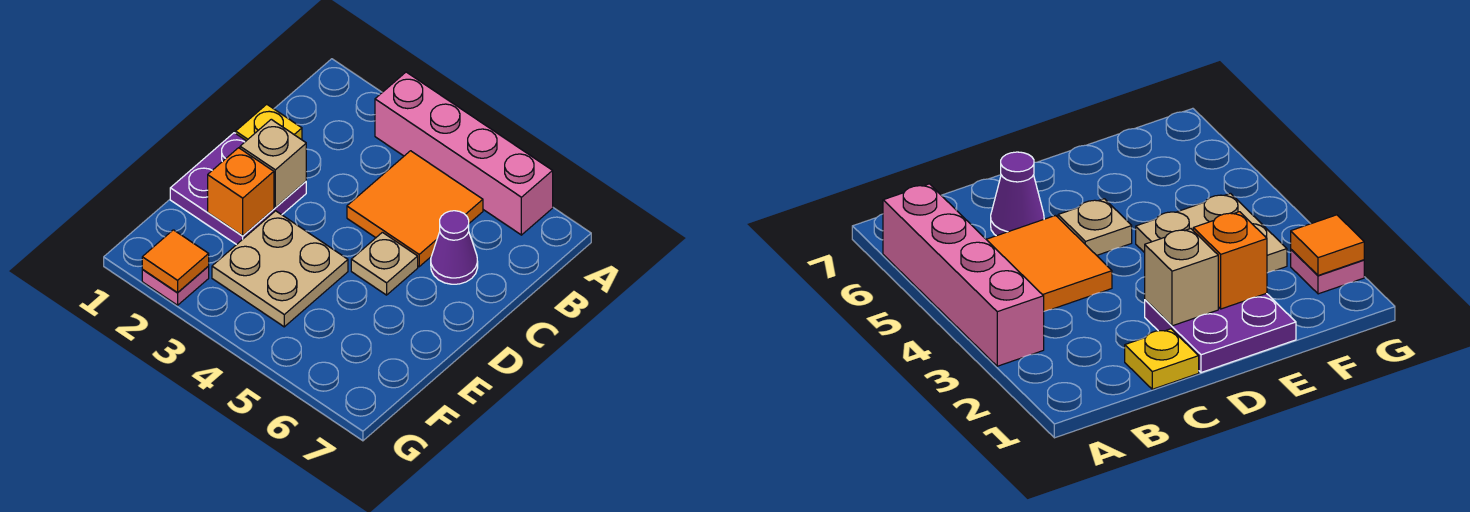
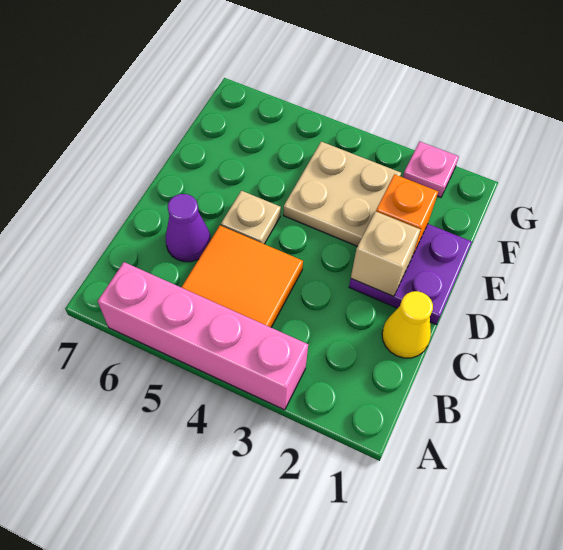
yellow plate C1 level 1 -> yellow cone C1 level 1
orange tile G2 level 2 -> none

